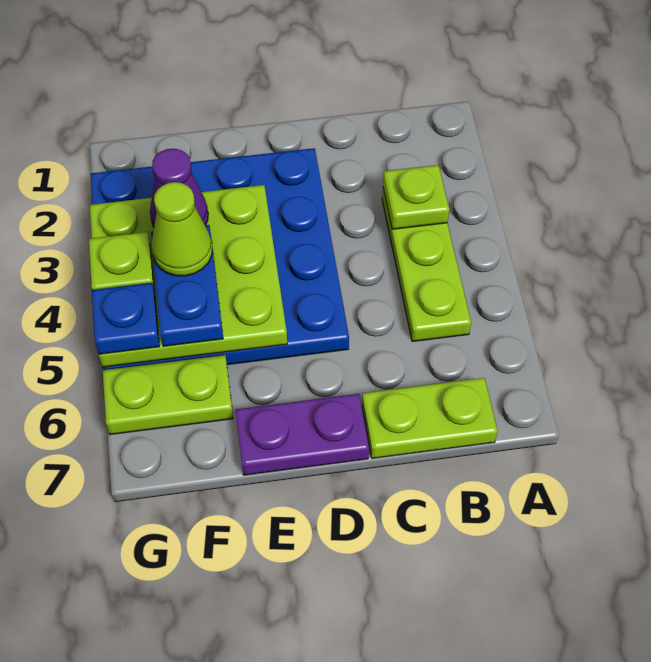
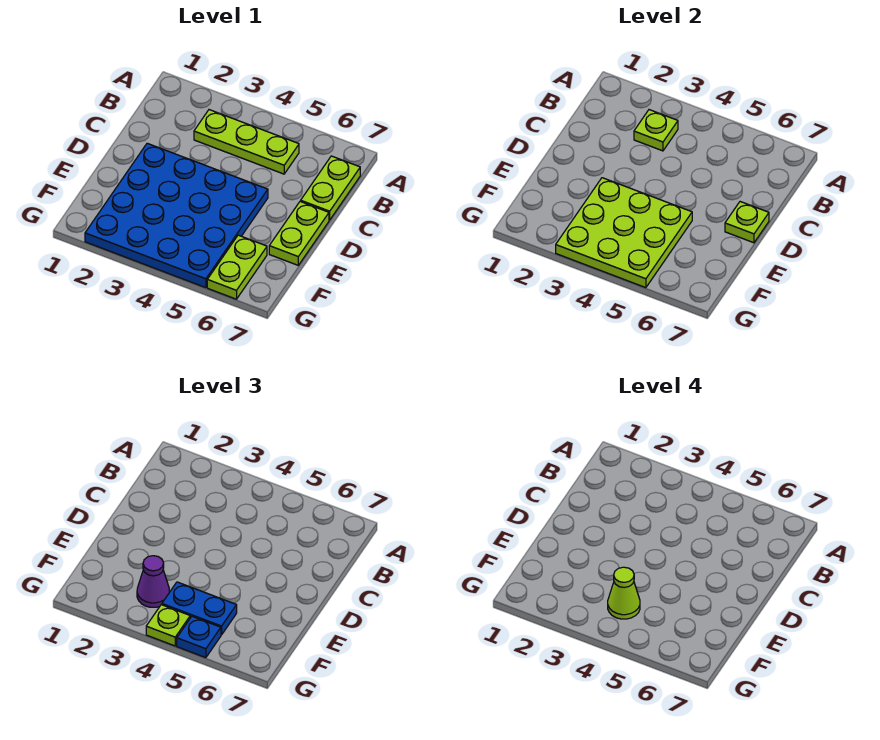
purple plate D7:E7 level 1 -> lime plate D7:E7 level 1
none -> lime plate D7 level 2

